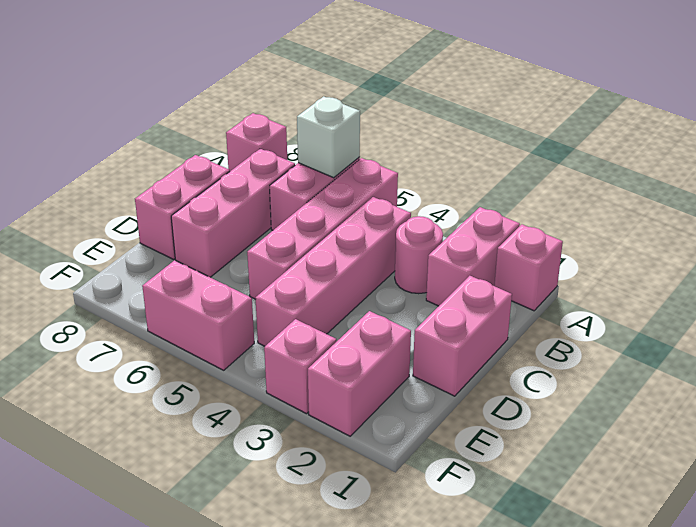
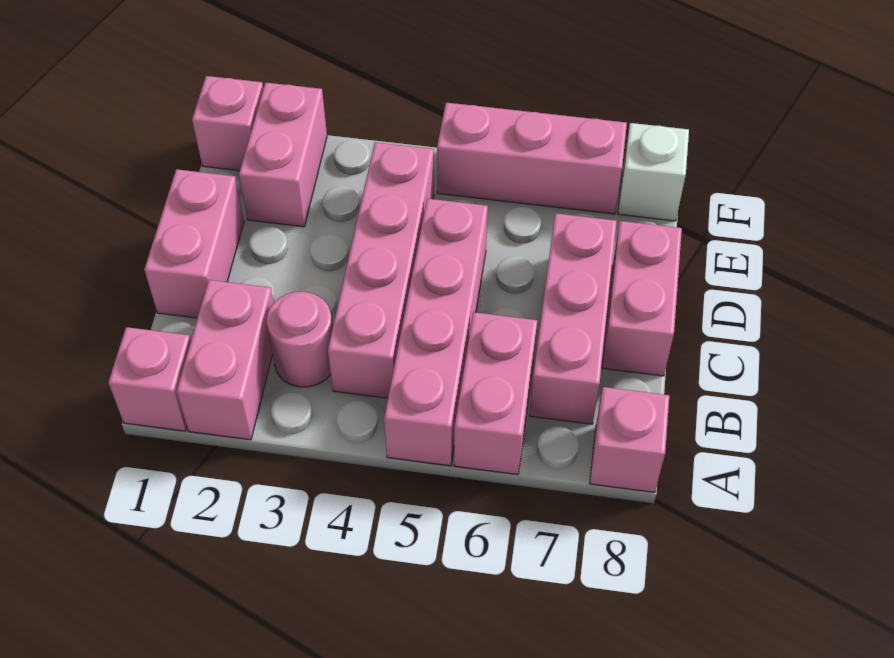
white brick A6 level 2 -> white brick F8 level 1
pink brick F3 level 1 -> pink brick F1 level 1
pink brick F5:F6 level 1 -> pink brick F5:F7 level 1

